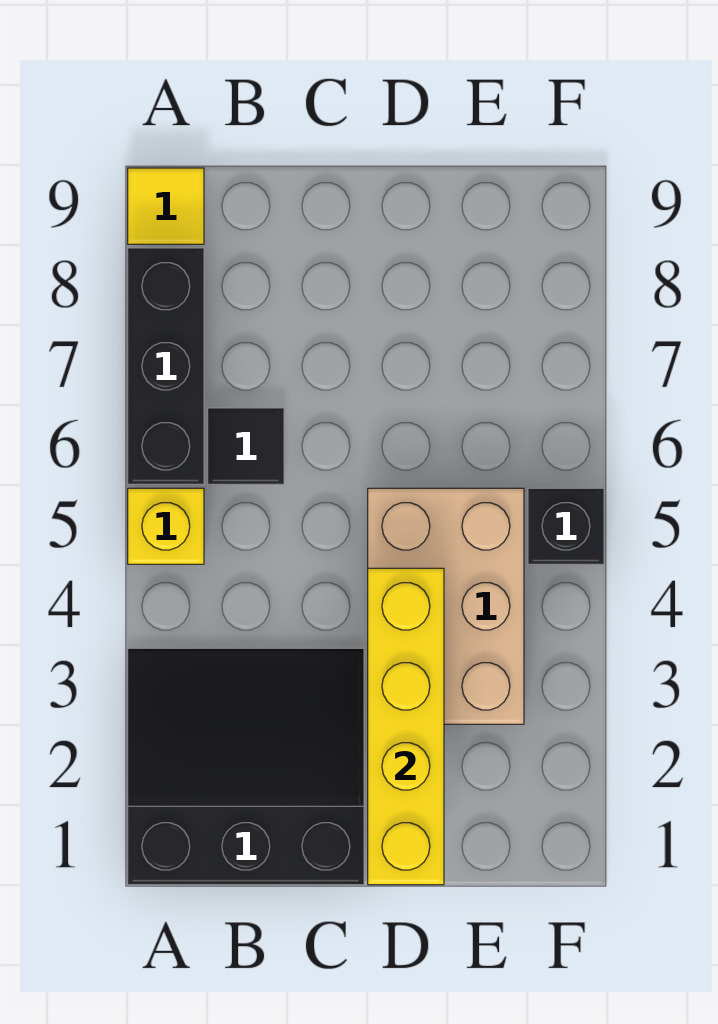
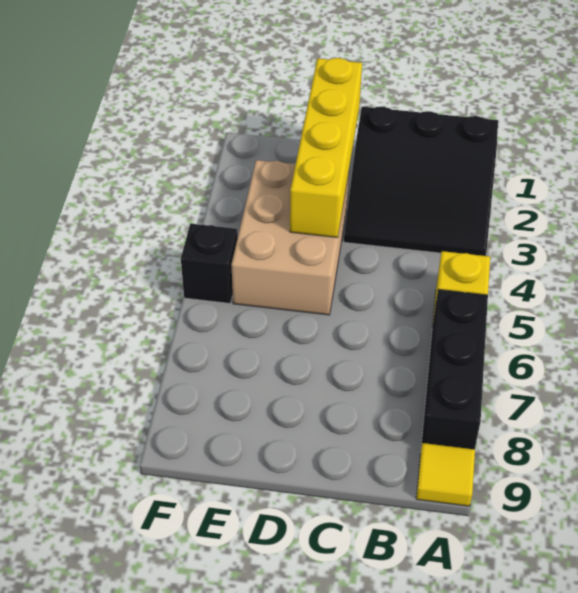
black tile B6 level 1 -> none

